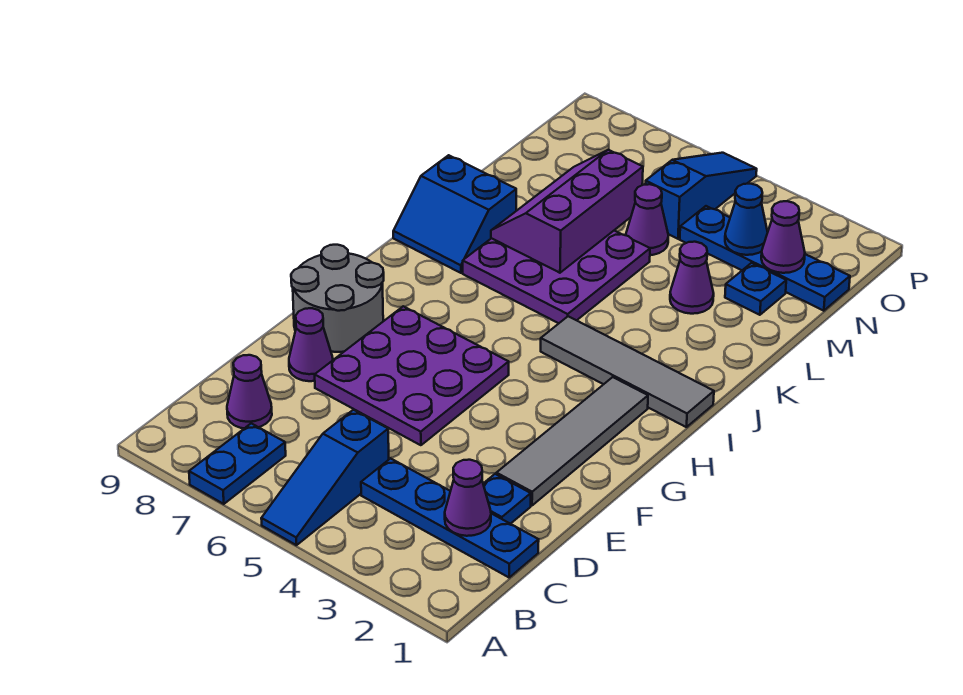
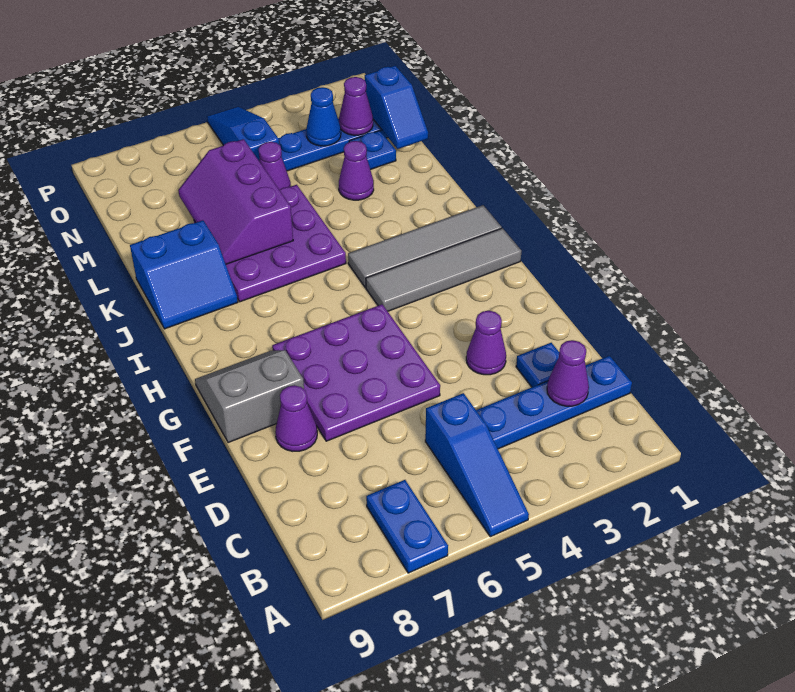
purple cone C8 level 1 -> purple cone E3 level 1
grey tile E2:H2 level 1 -> grey tile H1:H4 level 1
grey round brick F8:G9 level 1 -> grey slope F8:G9 level 1 top F
none -> blue slope M1:N1 level 2 top N

